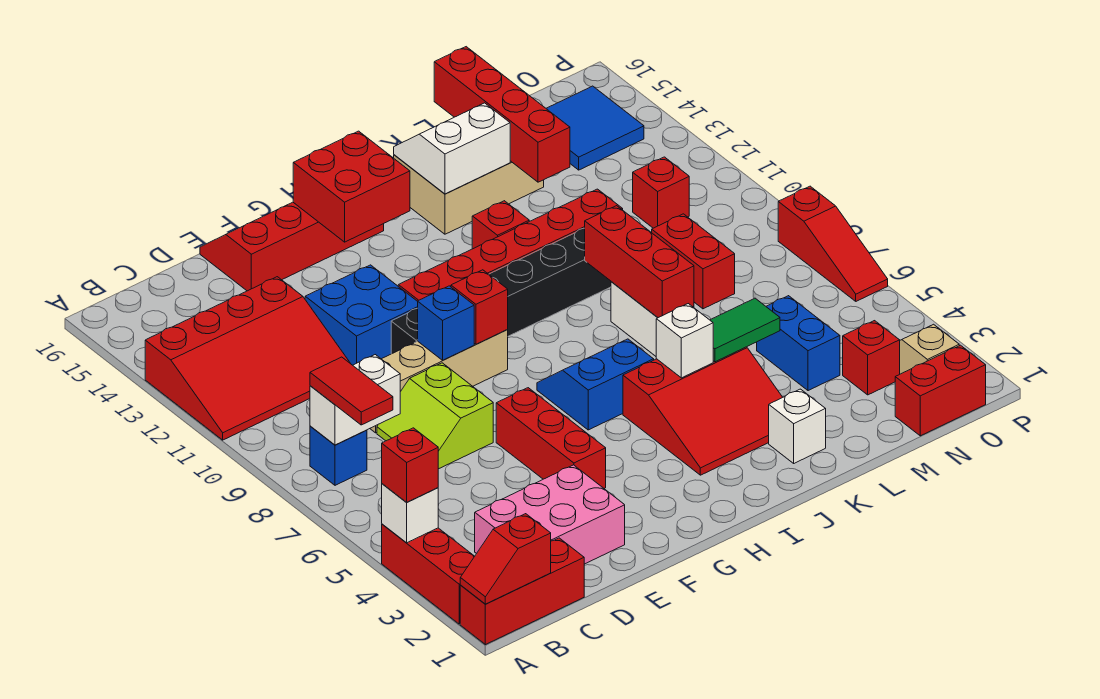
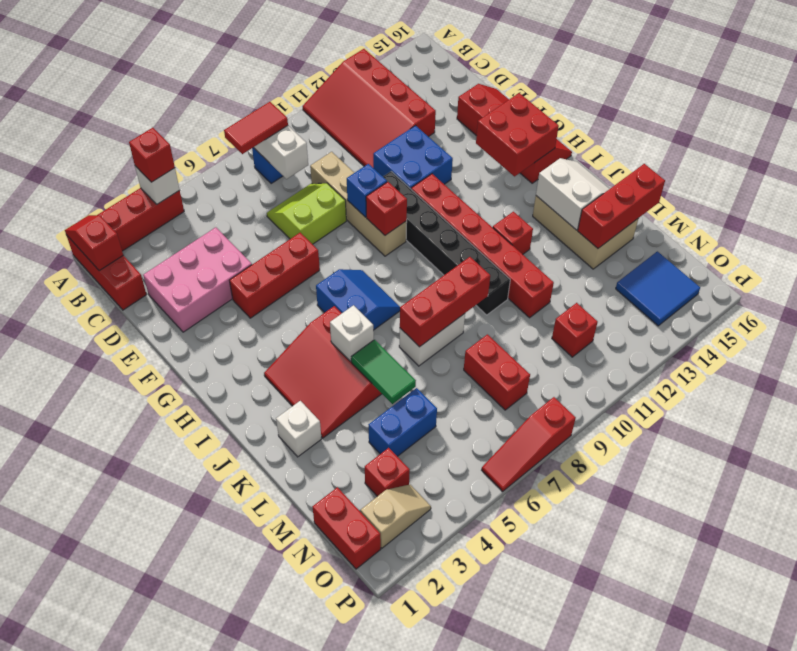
pink brick C2:E3 level 1 -> pink brick D2:E4 level 1
red brick L13:L16 level 2 -> red brick L14:L16 level 2
red brick M8:M9 level 1 -> red brick M8:N8 level 1

